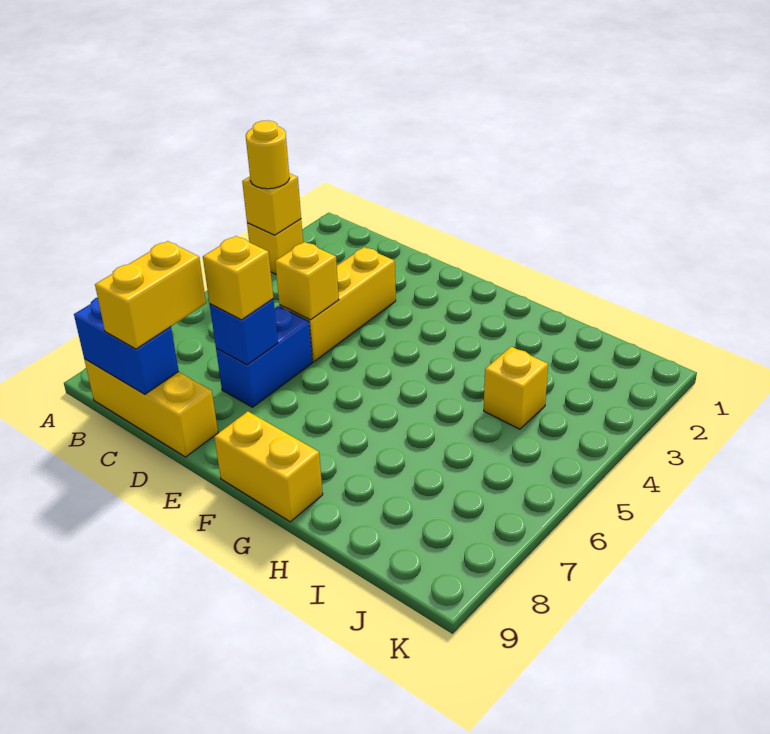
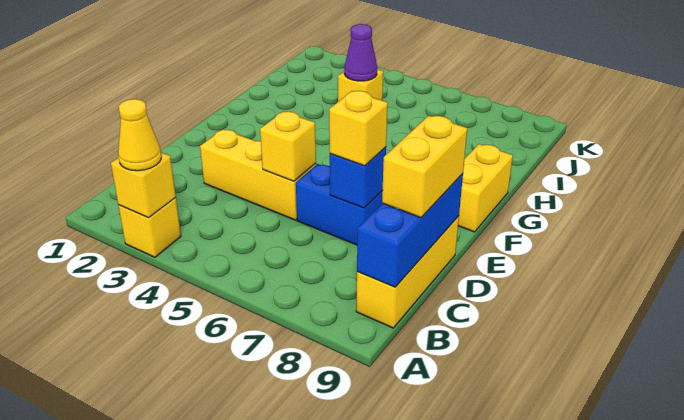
yellow round brick A3 level 3 -> yellow cone A3 level 3
blue brick B9:C9 level 2 -> blue brick B9:D9 level 2
yellow brick C8:C9 level 3 -> yellow brick C9:D9 level 3
none -> purple cone I4 level 2

